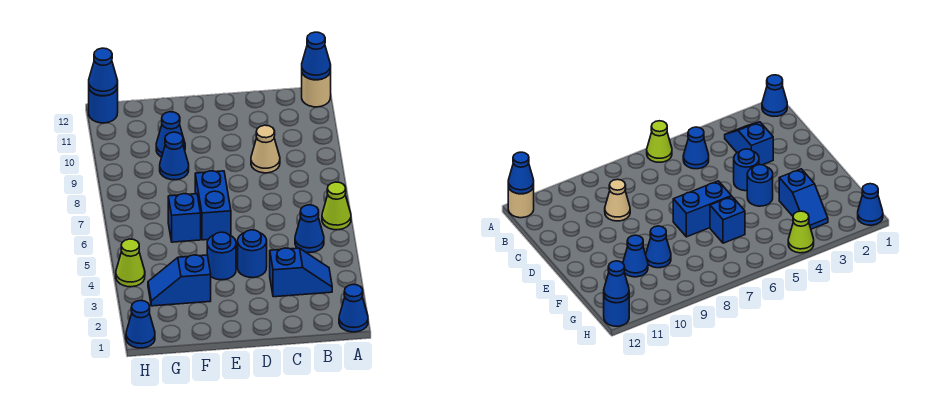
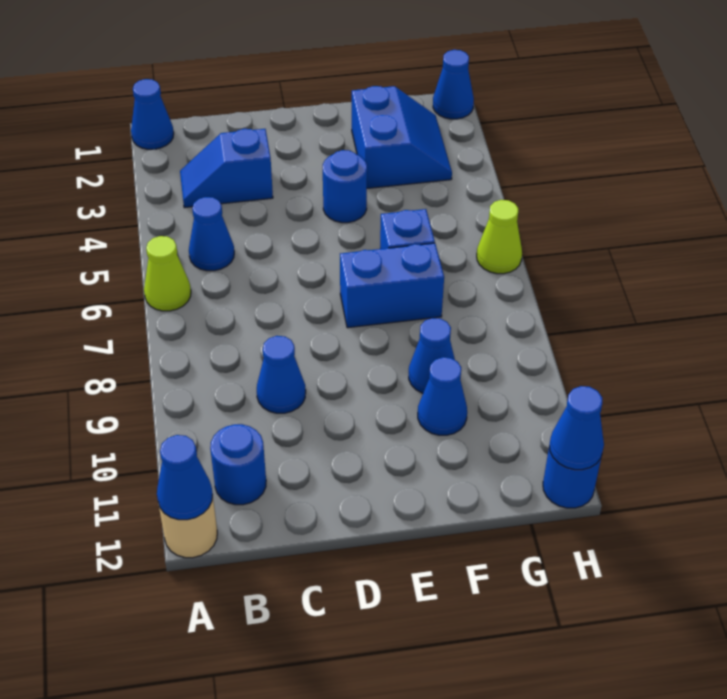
tan cone C9 level 1 -> blue cone C9 level 1
blue round brick D4 level 1 -> blue round brick B11 level 1
blue brick E6:E7 level 1 -> blue brick E7:F7 level 1
blue slope F3:G3 level 1 top F -> blue slope F2:G3 level 1 top F
lime cone H4 level 1 -> lime cone H6 level 1

